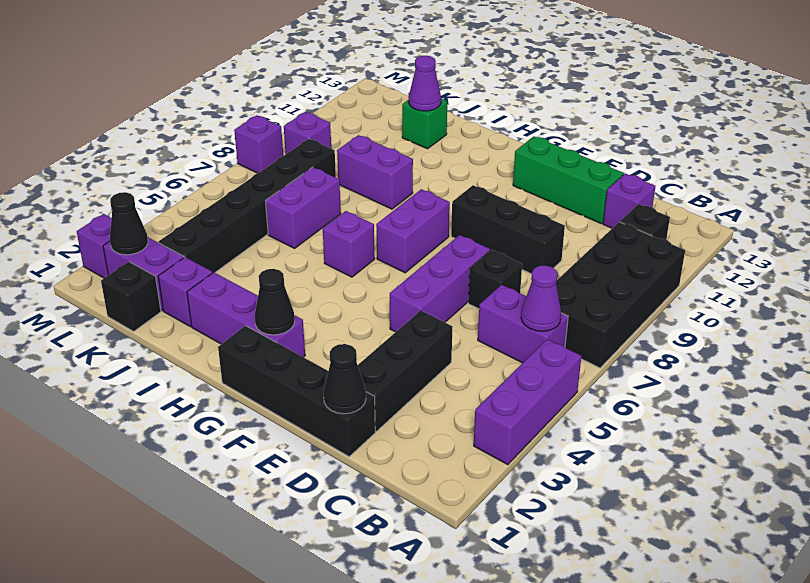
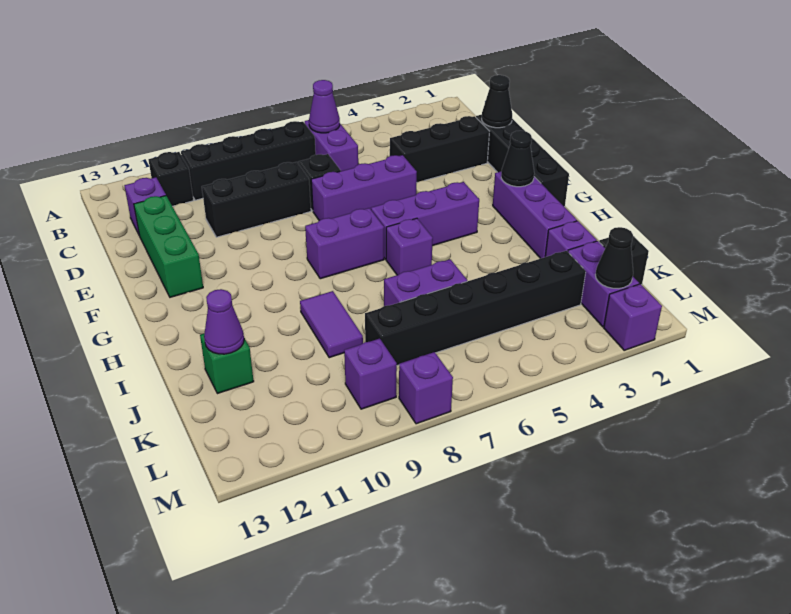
purple brick A3:A5 level 1 -> purple brick G4:G6 level 1
black brick A7:B10 level 1 -> black brick B7:B10 level 1
black brick D9:F9 level 1 -> black brick D8:D10 level 1
purple brick I9:J9 level 1 -> purple tile I9:J9 level 1

